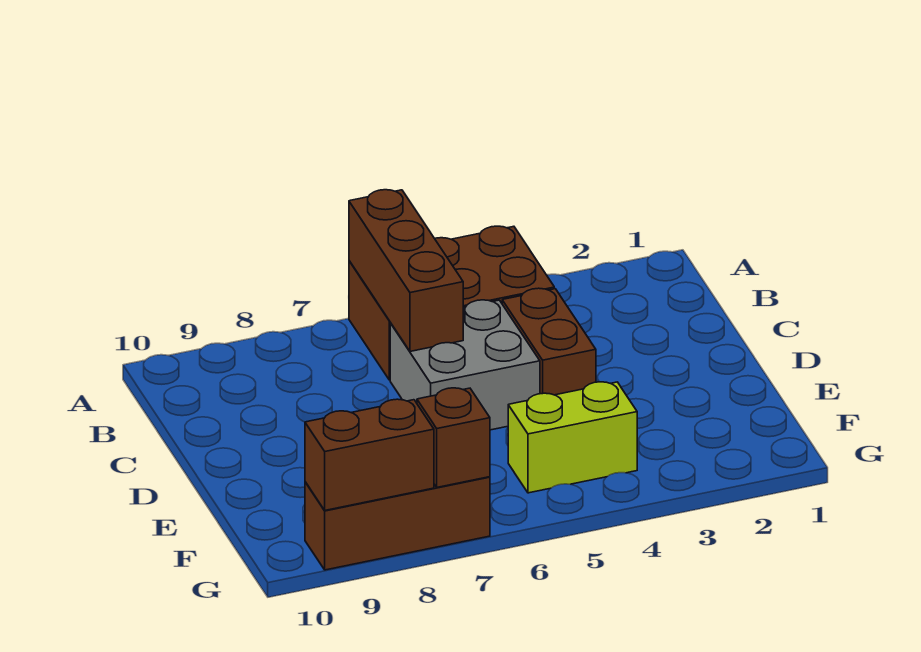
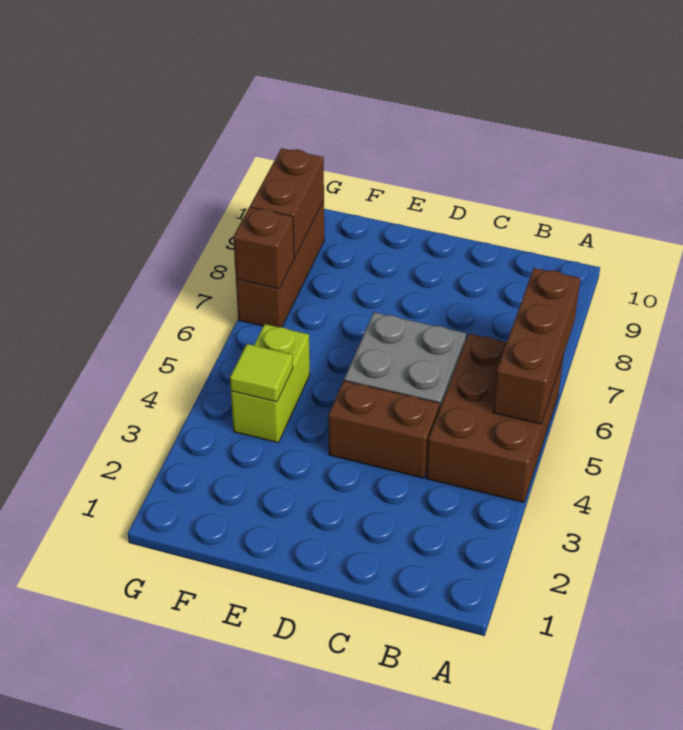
brown brick A6:C6 level 2 -> brown brick A5:A7 level 2
none -> lime tile F4 level 2

